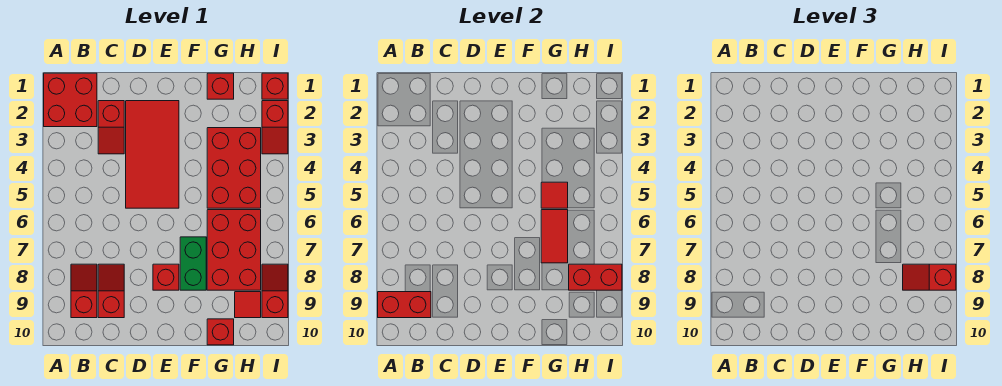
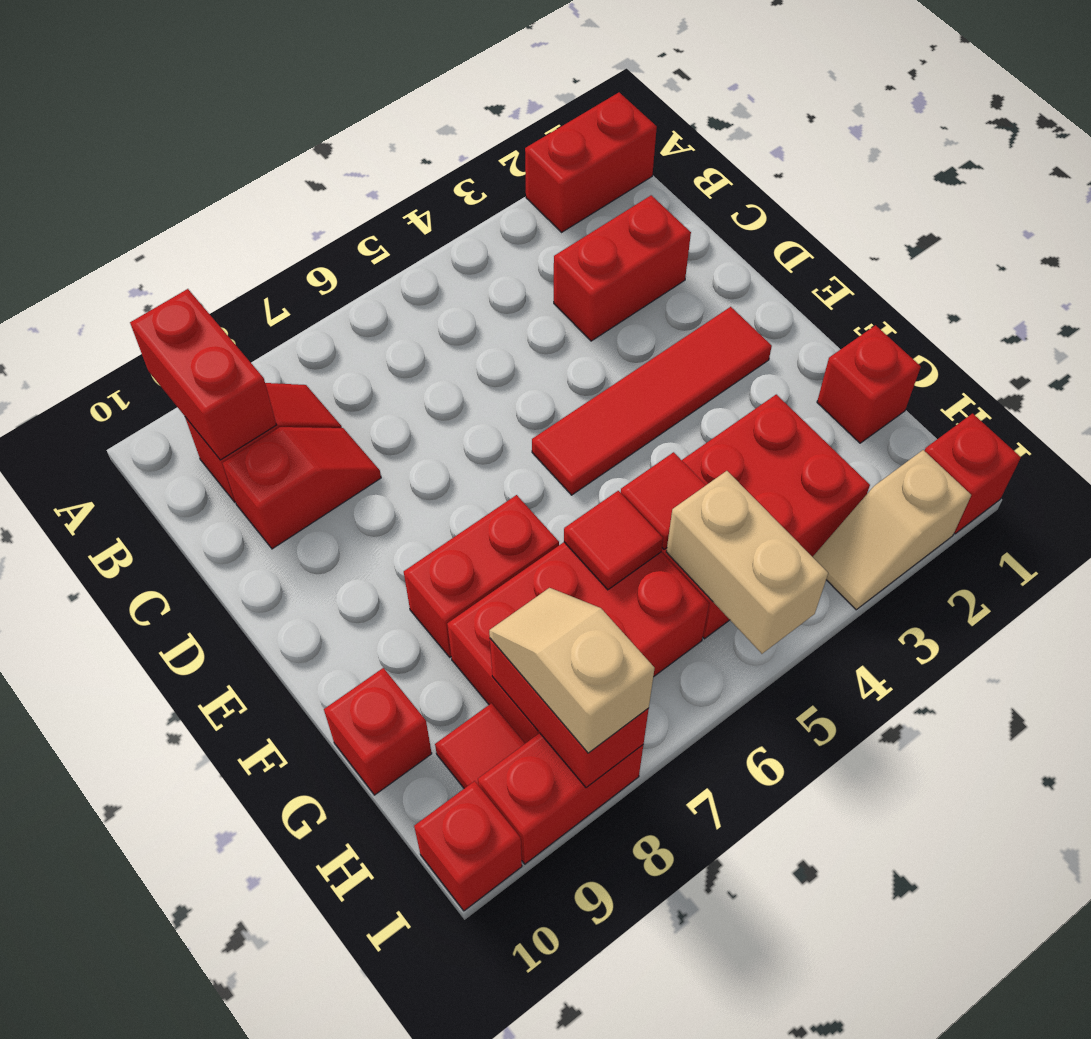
red brick A1:B2 level 1 -> red brick A1:A2 level 1
red slope C2:C3 level 1 top 2 -> red brick C2:C3 level 1
red tile D2:E5 level 1 -> red tile E2:E5 level 1
red brick E8 level 1 -> red brick I10 level 1
green brick F7:F8 level 1 -> red brick F7:F8 level 1
red tile G6:G7 level 2 -> red tile G6 level 2
none -> tan brick H5:I5 level 2
red slope H8:I8 level 3 top I -> tan slope H8:I8 level 3 top I
red slope I2:I3 level 1 top 2 -> tan slope I2:I3 level 1 top 2
red slope I8:I9 level 1 top 9 -> red brick I8:I9 level 1

